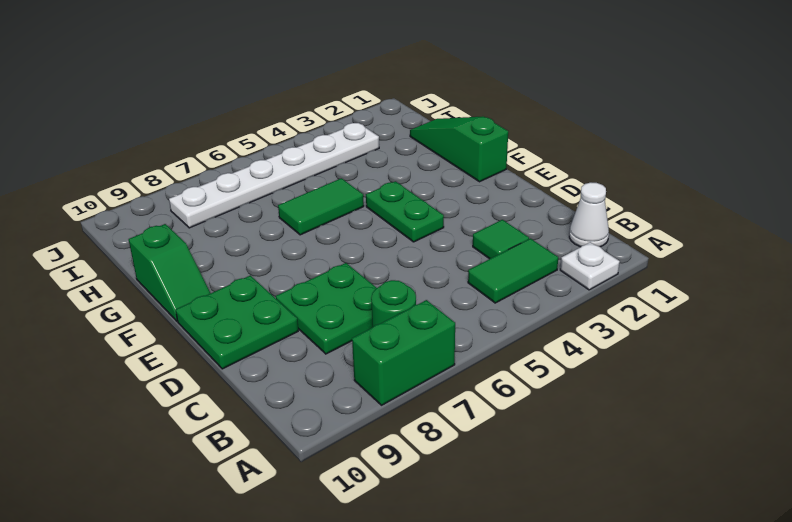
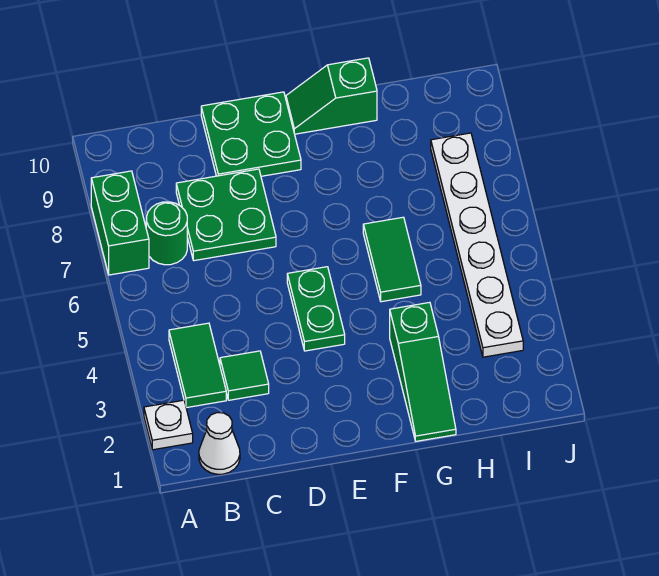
green plate E4:F4 level 1 -> green plate E4:E5 level 1
green slope F1:H1 level 1 top F -> green slope G1:G3 level 1 top 3

